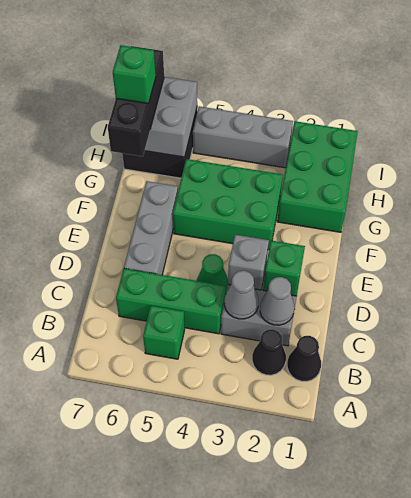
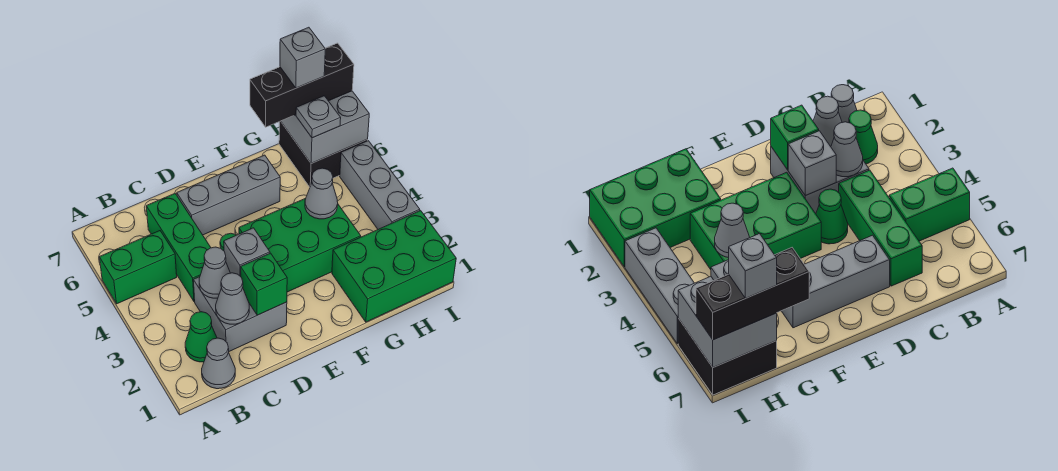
black cone B1 level 1 -> grey cone B1 level 1
black cone B2 level 1 -> green cone B2 level 1
green brick B5 level 1 -> green brick A5:B5 level 1
green brick F3:G5 level 1 -> green brick E3:G4 level 1
none -> grey cone G4 level 2
none -> grey plate H6 level 3
green brick H7 level 4 -> grey brick H7 level 4

